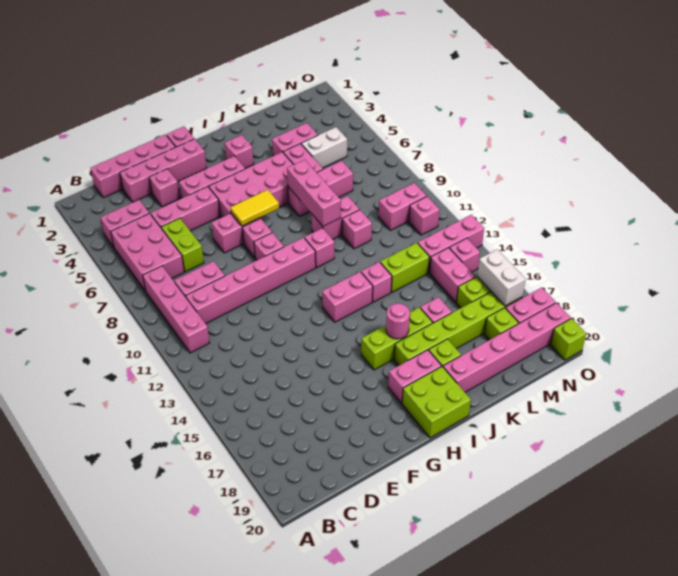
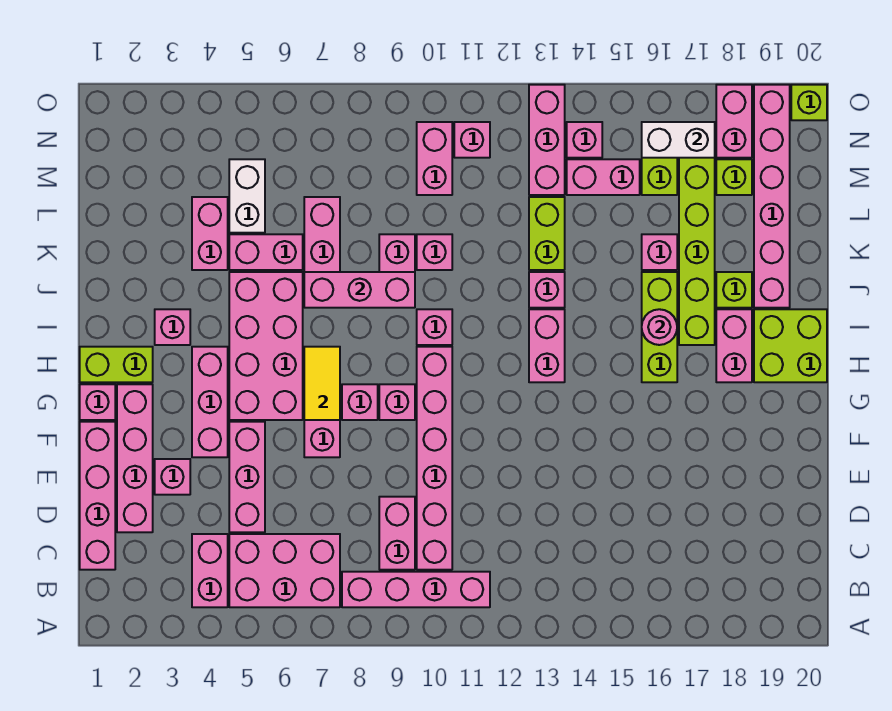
lime brick D6:D7 level 1 -> lime brick H1:H2 level 1

